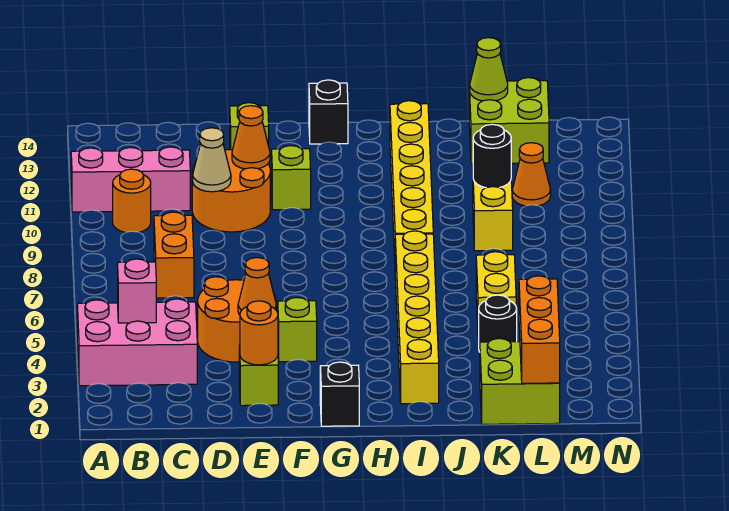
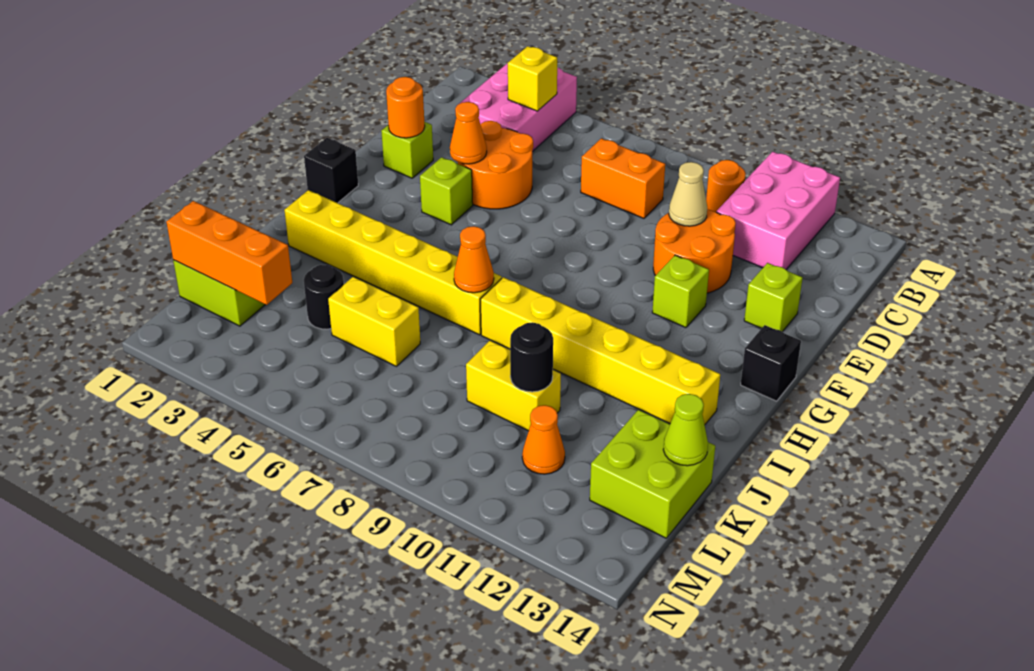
pink brick A11:C11 level 1 -> pink brick A11:C12 level 1
pink brick B4 level 2 -> yellow brick B4 level 2
orange cone E11 level 2 -> orange cone I7 level 2

